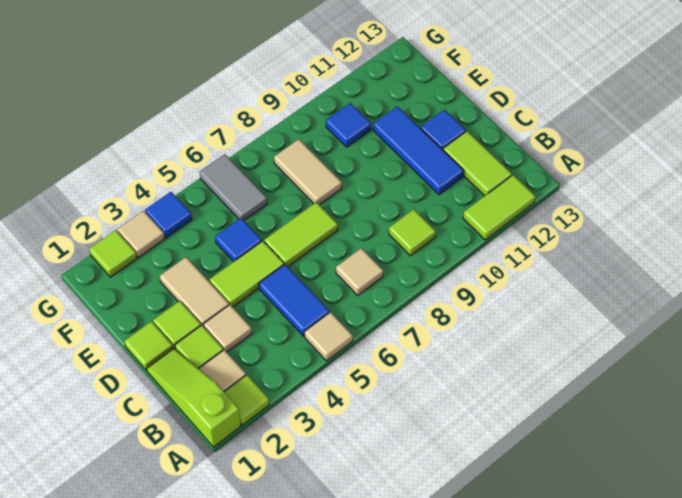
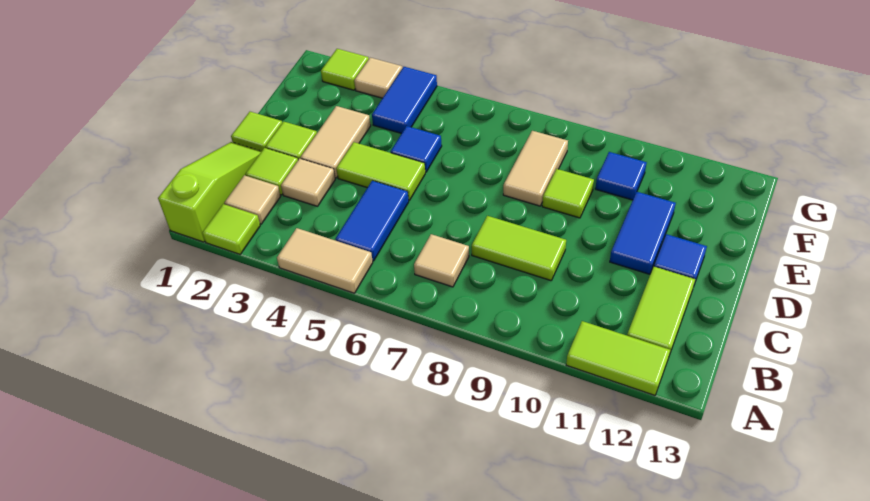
tan tile A5 level 1 -> tan tile A4:A5 level 1
lime tile B9 level 1 -> lime tile E9 level 1
blue tile C11:E11 level 1 -> blue tile D11:E11 level 1
lime tile D6:D7 level 1 -> lime tile C8:C9 level 1
grey tile F6:G6 level 1 -> none
blue tile G4 level 1 -> blue tile F4:G4 level 1

